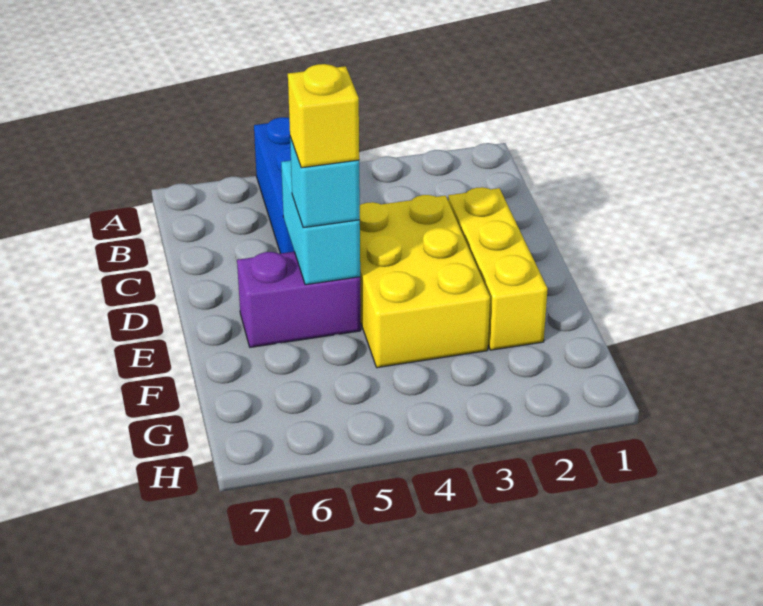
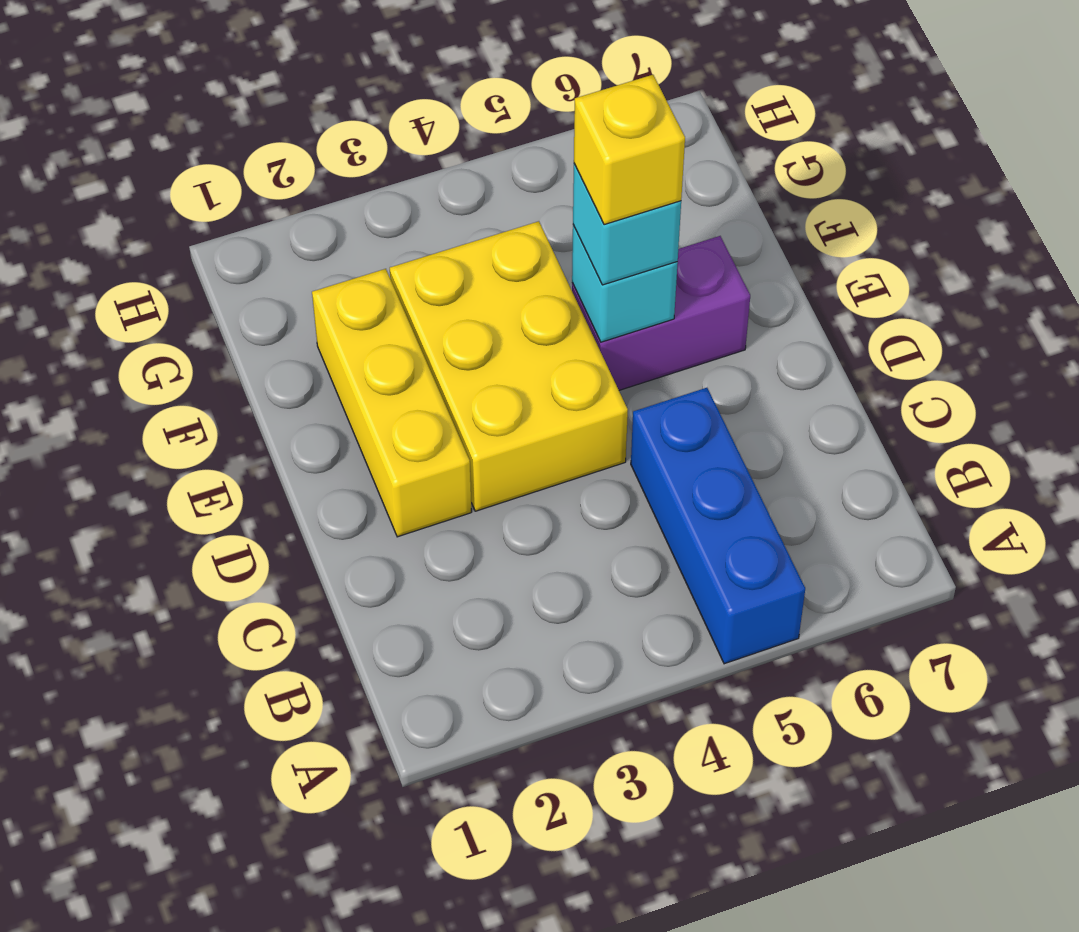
cyan brick D5:E5 level 2 -> cyan brick E5 level 2

